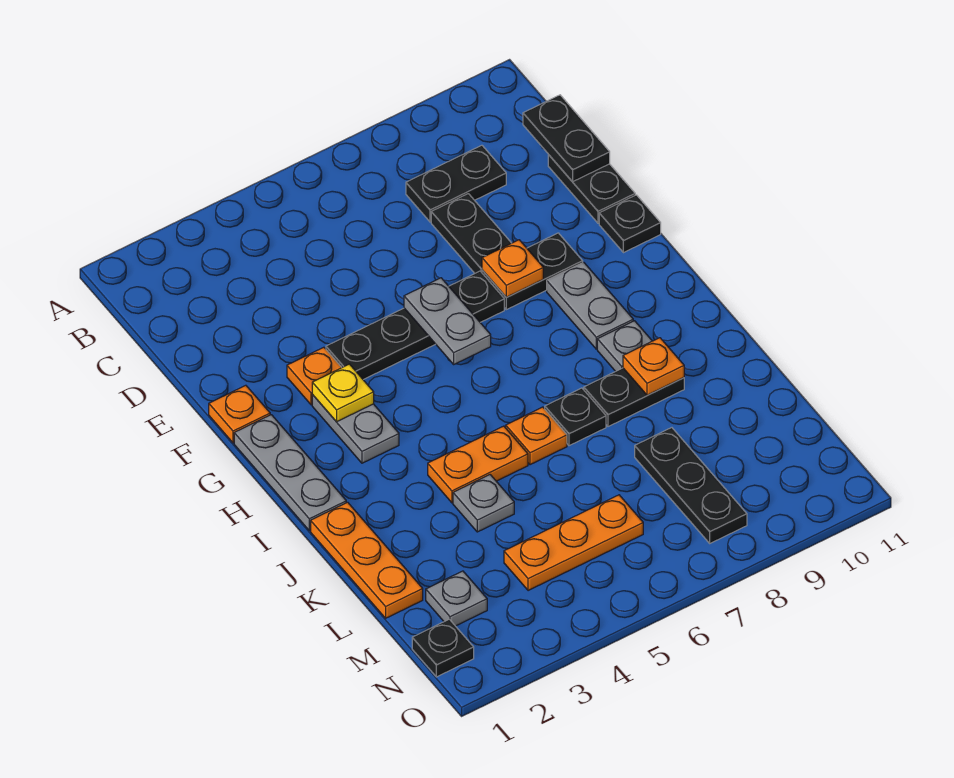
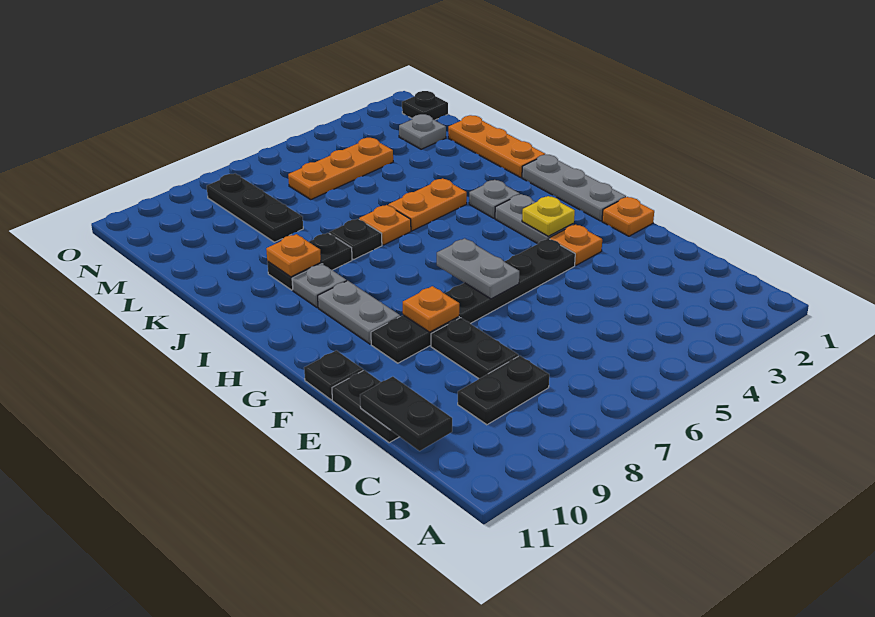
grey plate K4 level 1 -> grey plate I3 level 1

